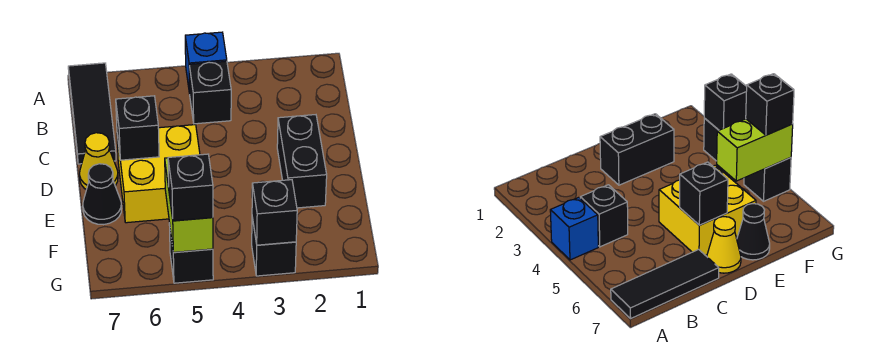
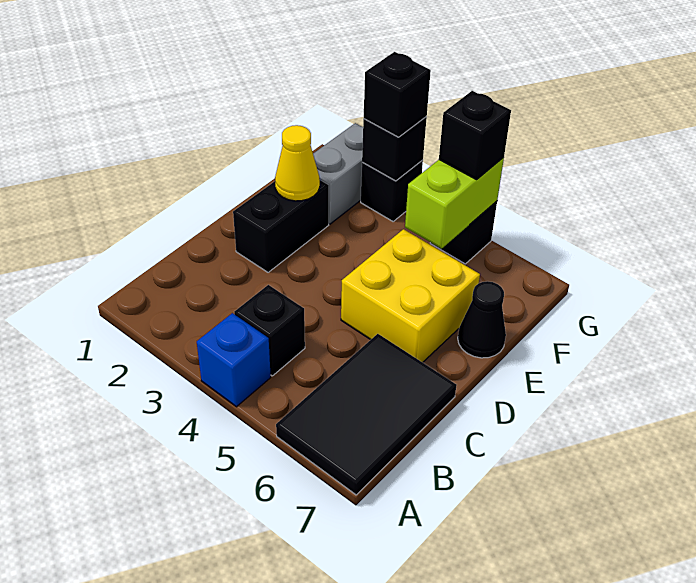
black tile A7:C7 level 1 -> black tile A6:C7 level 1
black brick D6 level 2 -> black brick G3 level 3
yellow cone D7 level 1 -> yellow cone E2 level 2
none -> grey brick F2:G2 level 1

